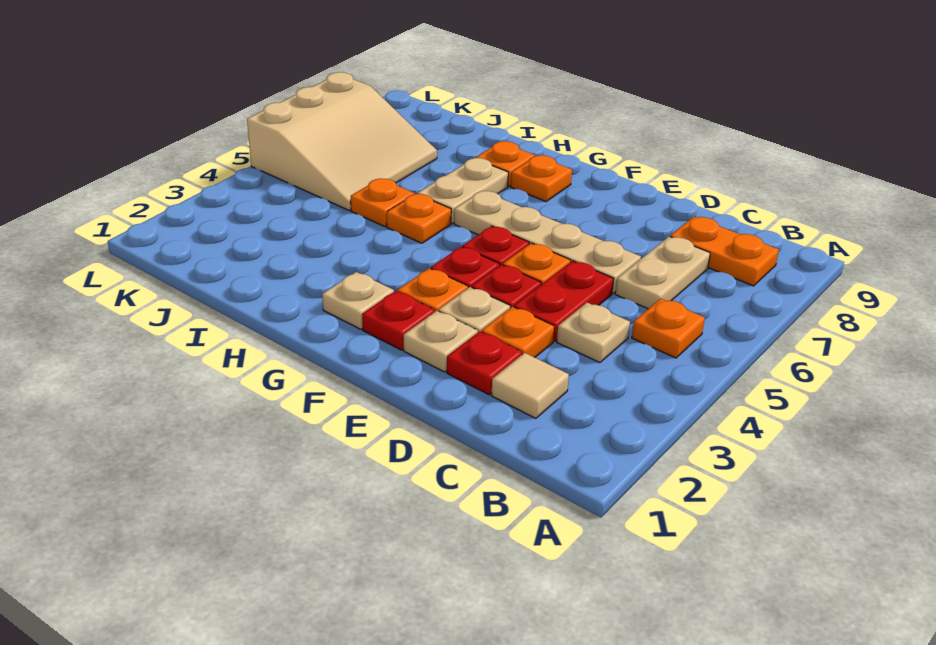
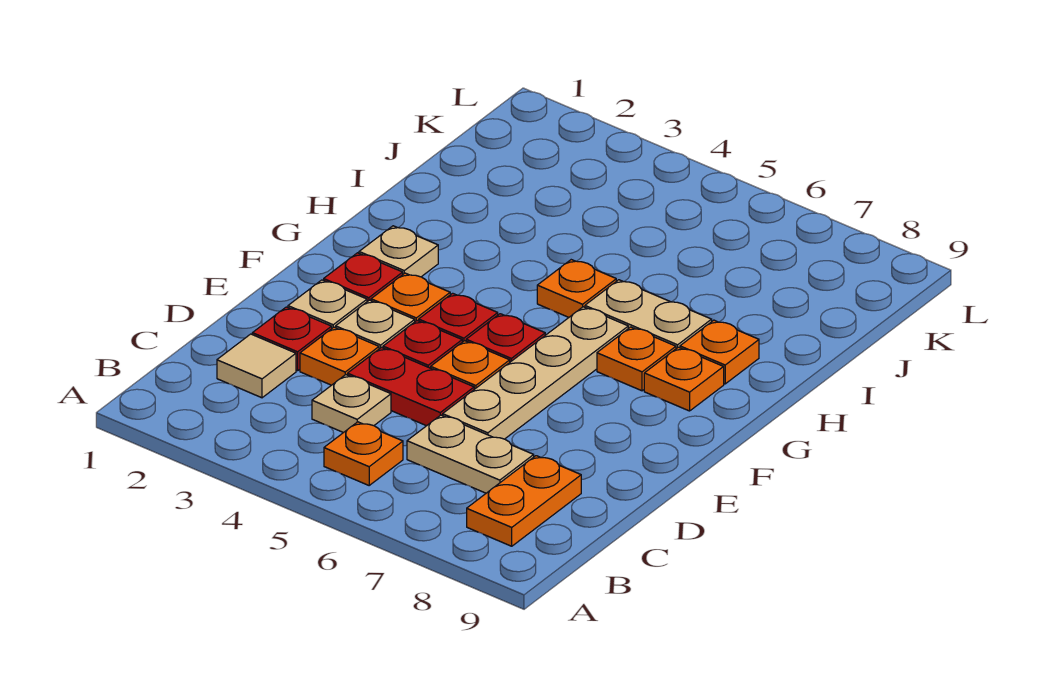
orange plate I5 level 1 -> orange plate G7 level 1
tan slope J5:L7 level 1 top L -> none

